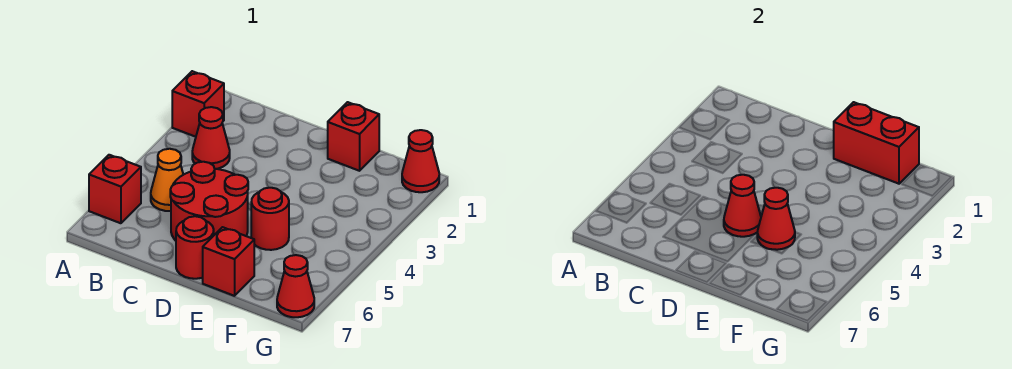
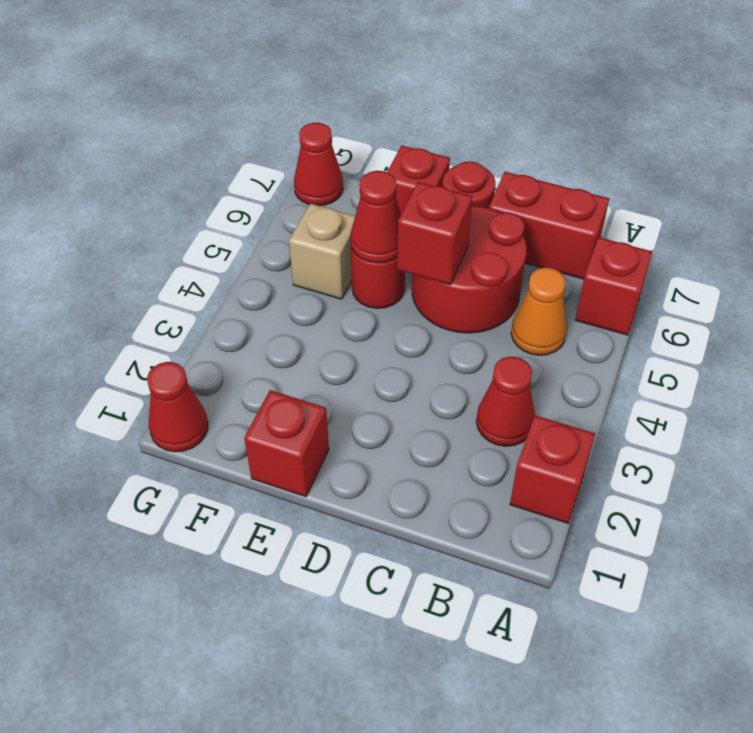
red cone D5 level 2 -> red brick D5 level 2
red brick E1:F1 level 2 -> red brick B7:C7 level 1
none -> tan brick F5 level 1

